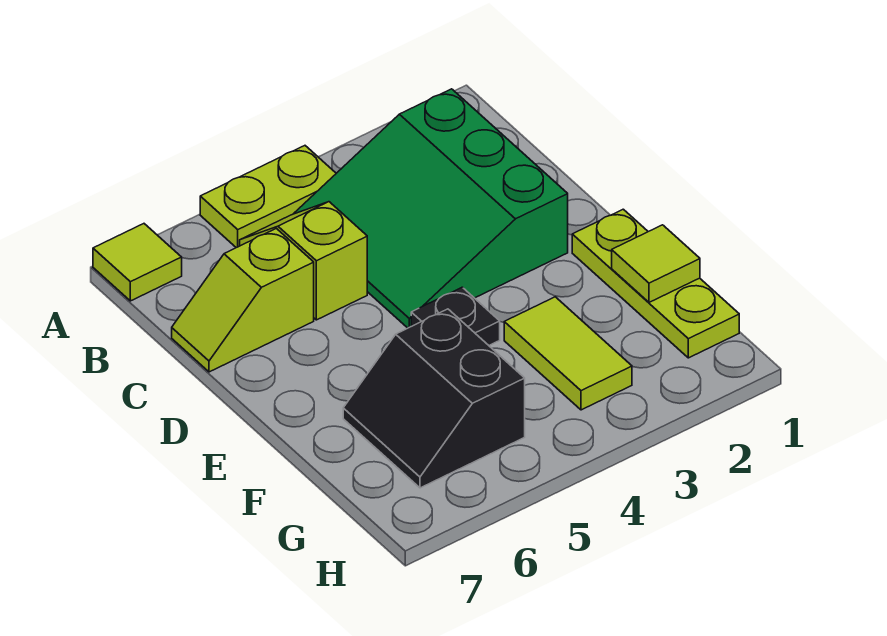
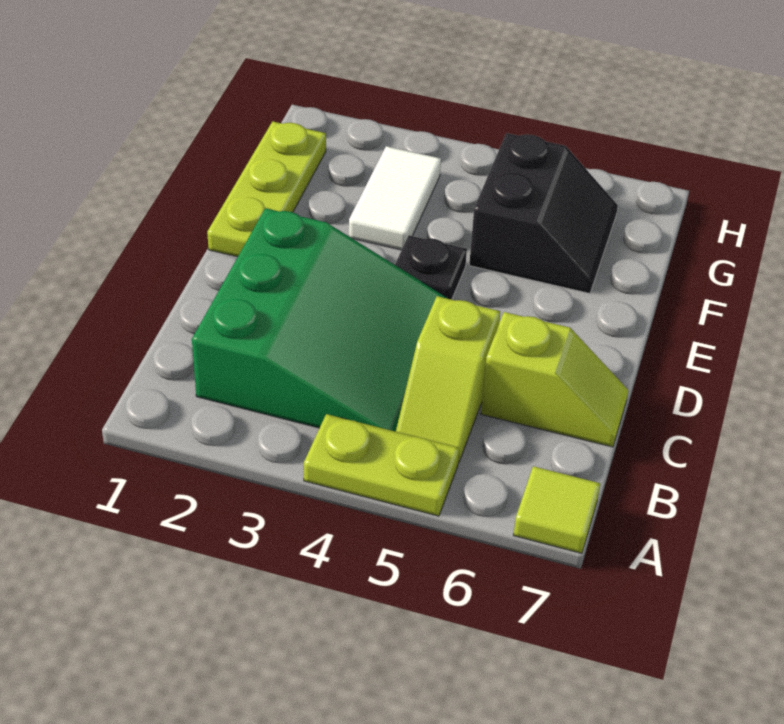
lime tile F1 level 2 -> none
lime tile F3:G3 level 1 -> white tile F3:G3 level 1

